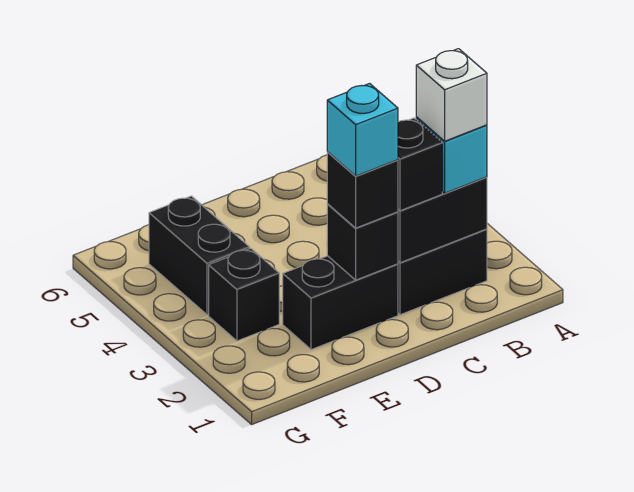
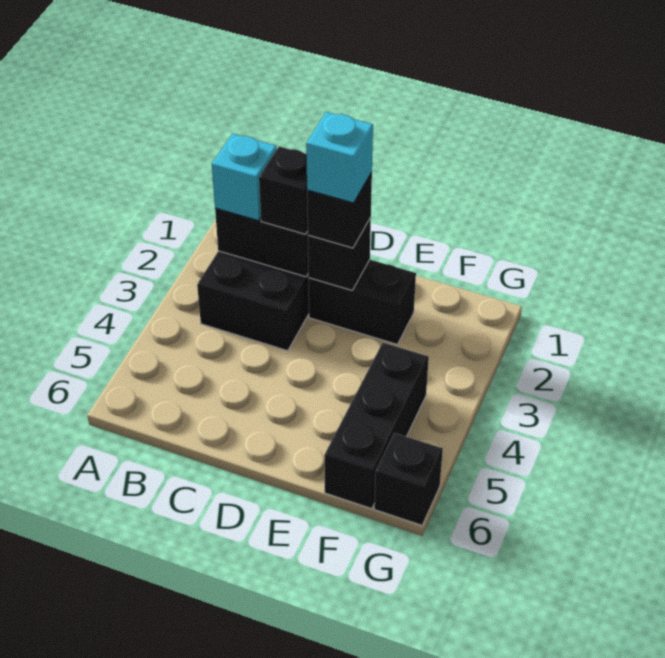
white brick B2 level 4 -> none
black brick F3 level 1 -> black brick G6 level 1
black brick F4:F5 level 1 -> black brick F4:F6 level 1

